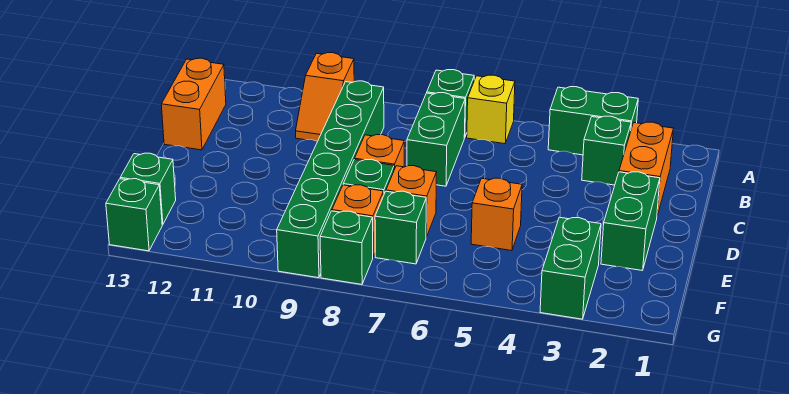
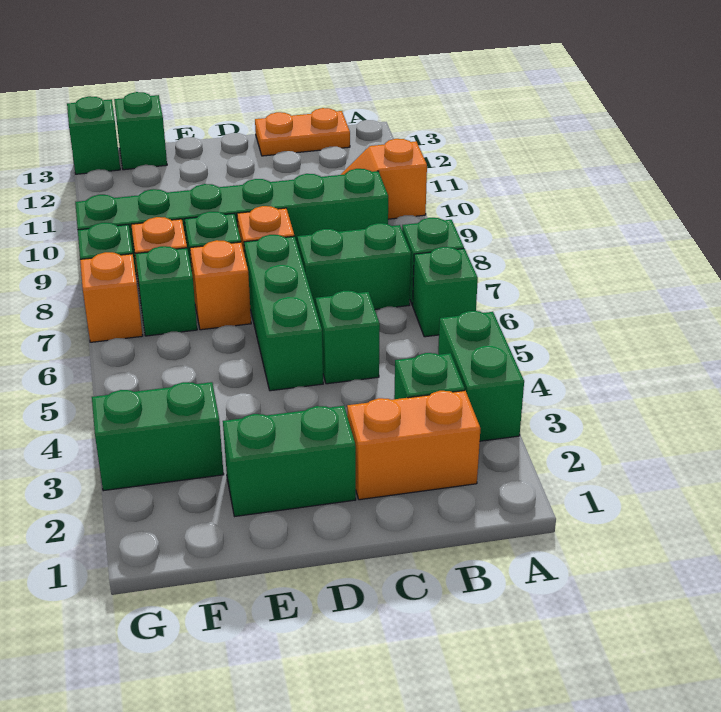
yellow brick A6 level 1 -> green brick A6 level 1
orange brick B13:C13 level 1 -> orange plate B13:C13 level 1
none -> green brick C5 level 1
none -> green brick D5:D7 level 1
orange brick E5 level 1 -> orange brick G7 level 1

